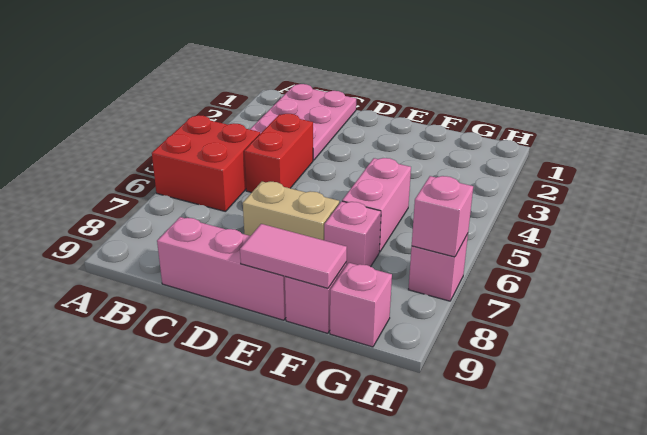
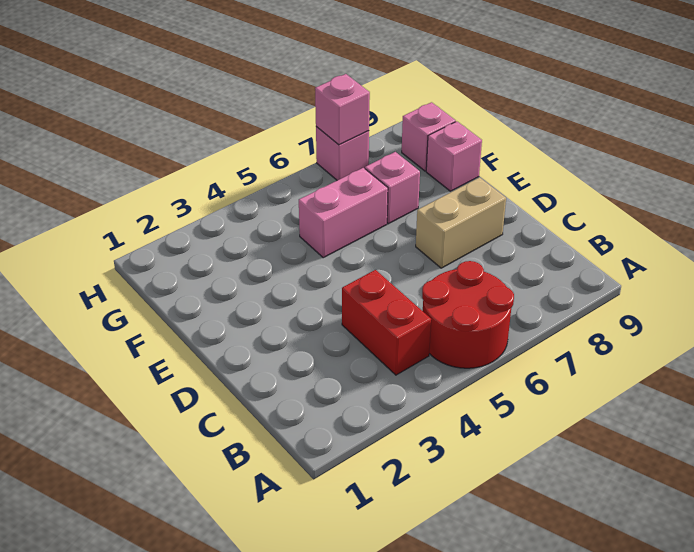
red brick A5:B6 level 1 -> red round brick A5:B6 level 1
pink plate B1:C3 level 1 -> none
red brick C4:C5 level 1 -> red brick B4:C4 level 1
pink brick C9:E9 level 1 -> none
tan brick D7:E7 level 1 -> tan brick D7:D8 level 1
pink tile E9:F9 level 2 -> none

